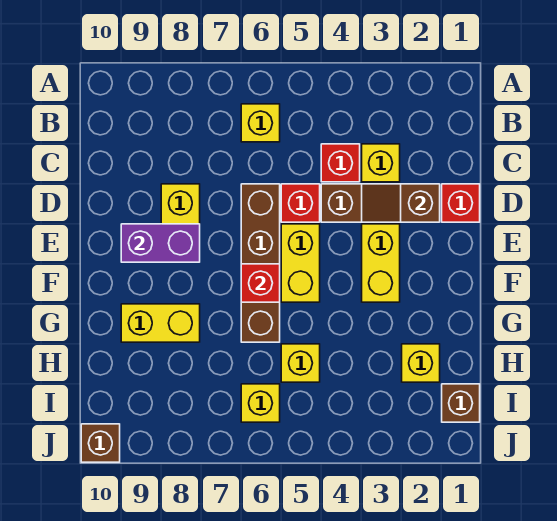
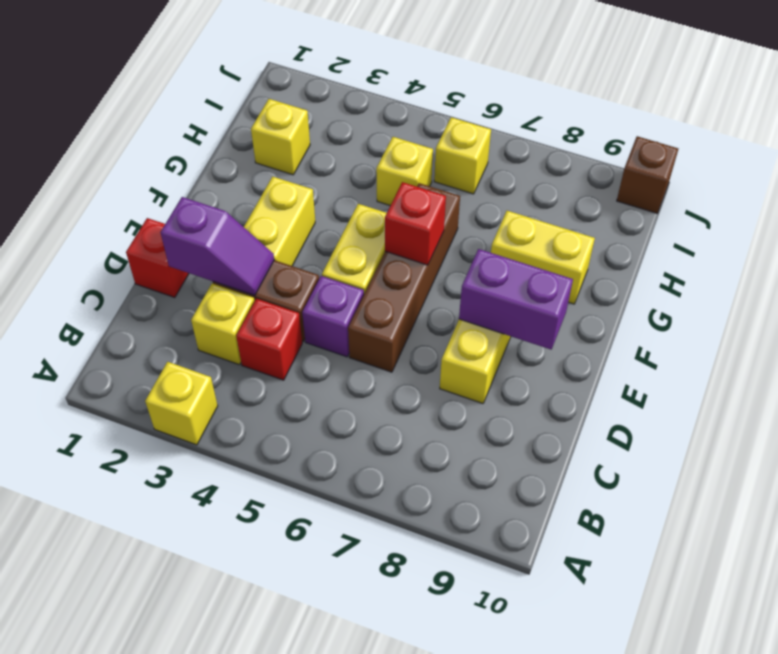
yellow brick B6 level 1 -> yellow brick A3 level 1
brown slope D2:D3 level 2 top 2 -> purple slope D2:D3 level 2 top 2
red brick D5 level 1 -> purple brick D5 level 1
brown brick I1 level 1 -> none

